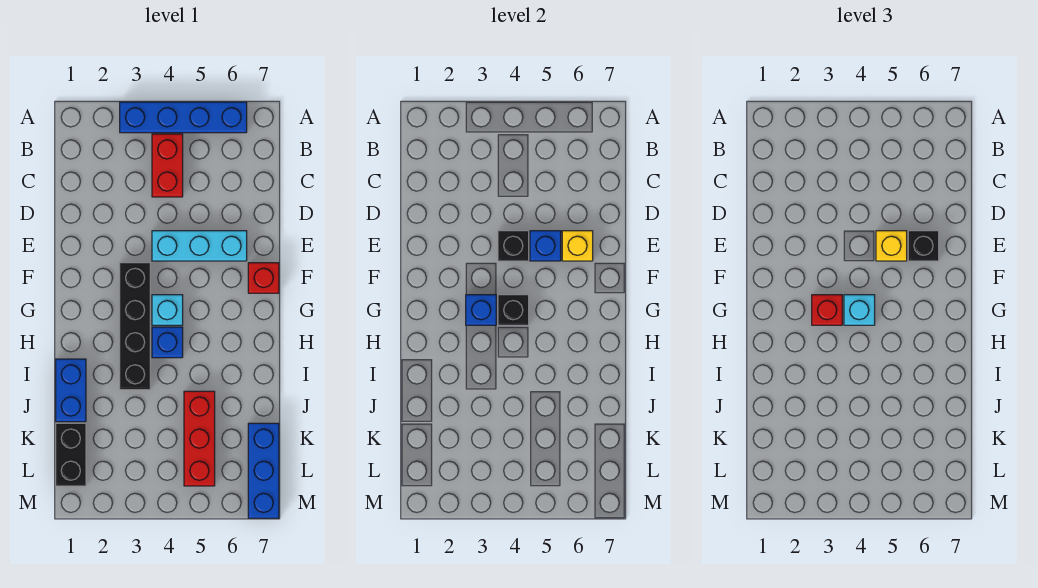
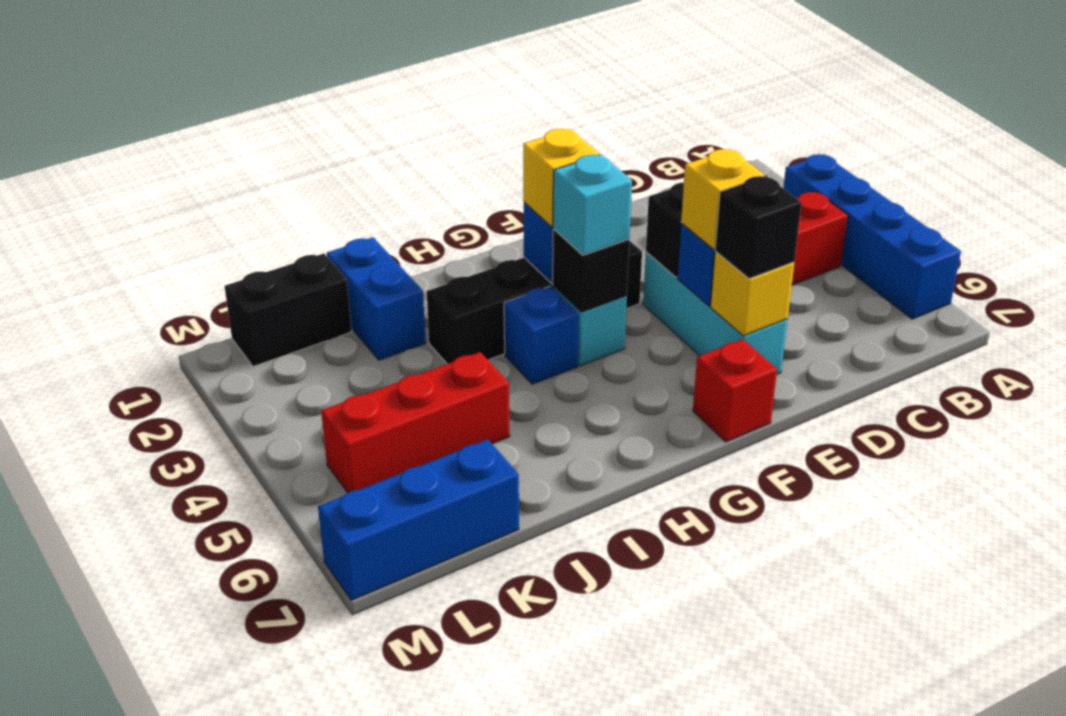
red brick G3 level 3 -> yellow brick G3 level 3
blue brick I1:J1 level 1 -> blue brick J1:J2 level 1

